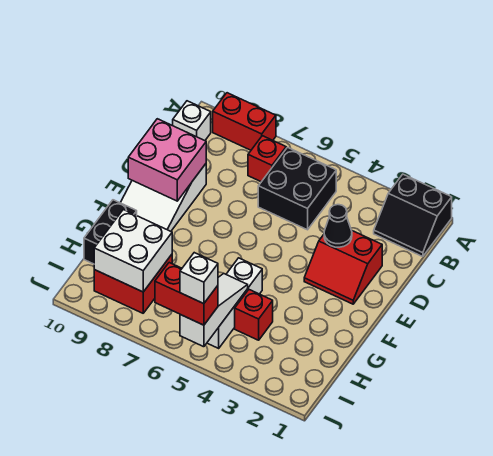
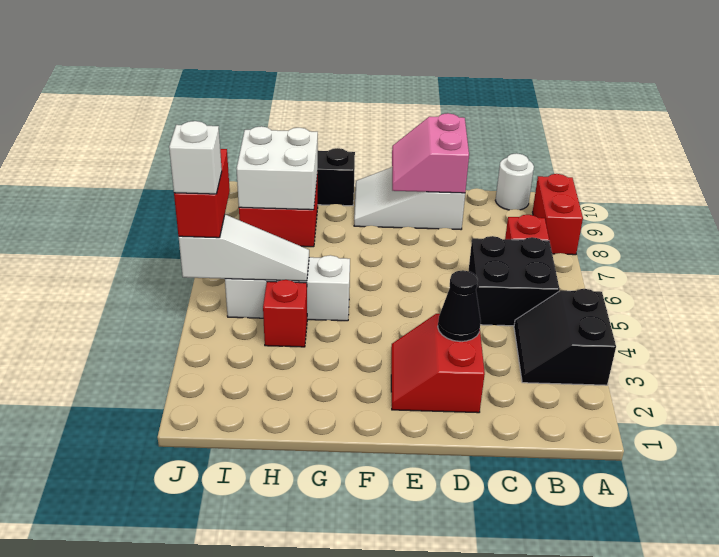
black slope A1:B2 level 1 top A -> black slope A3:B4 level 1 top A
white brick B10 level 1 -> white round brick B10 level 1
pink brick D9:E10 level 2 -> pink slope D9:E10 level 2 top D

